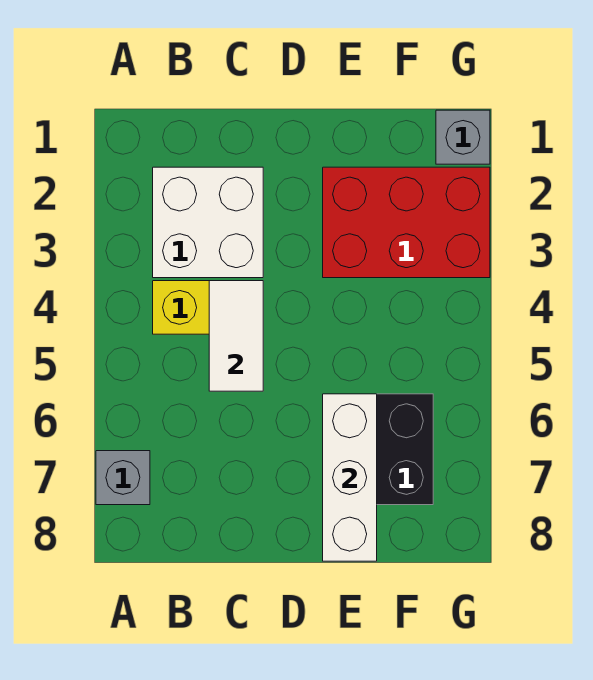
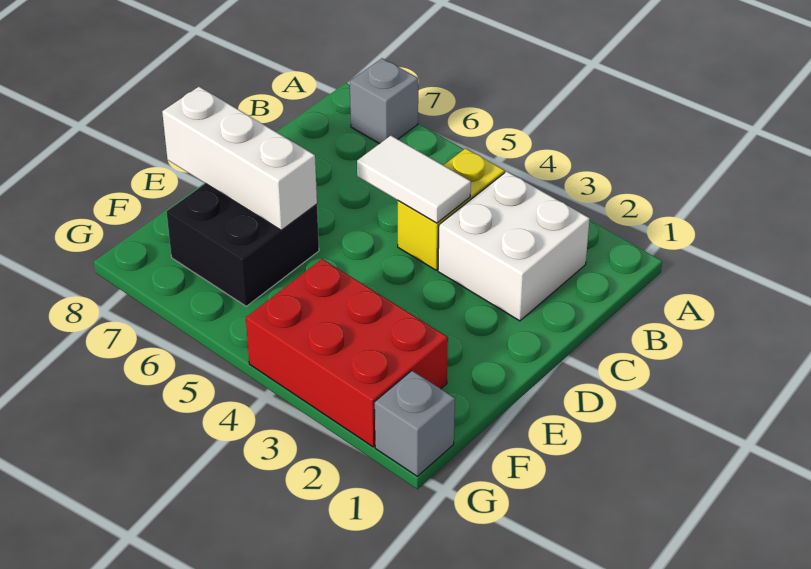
red brick E2:G3 level 1 -> red brick F2:G4 level 1

